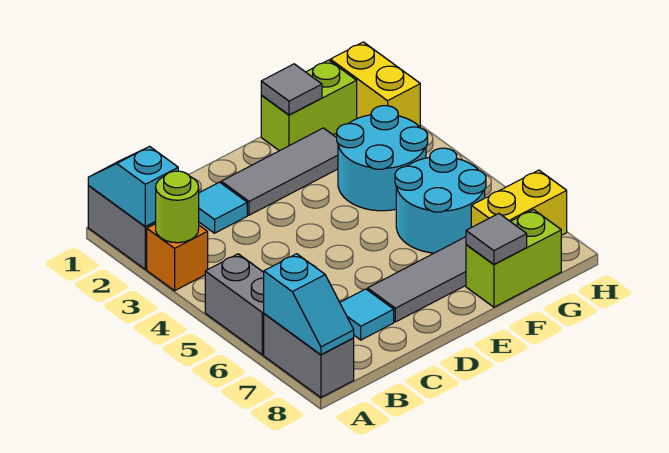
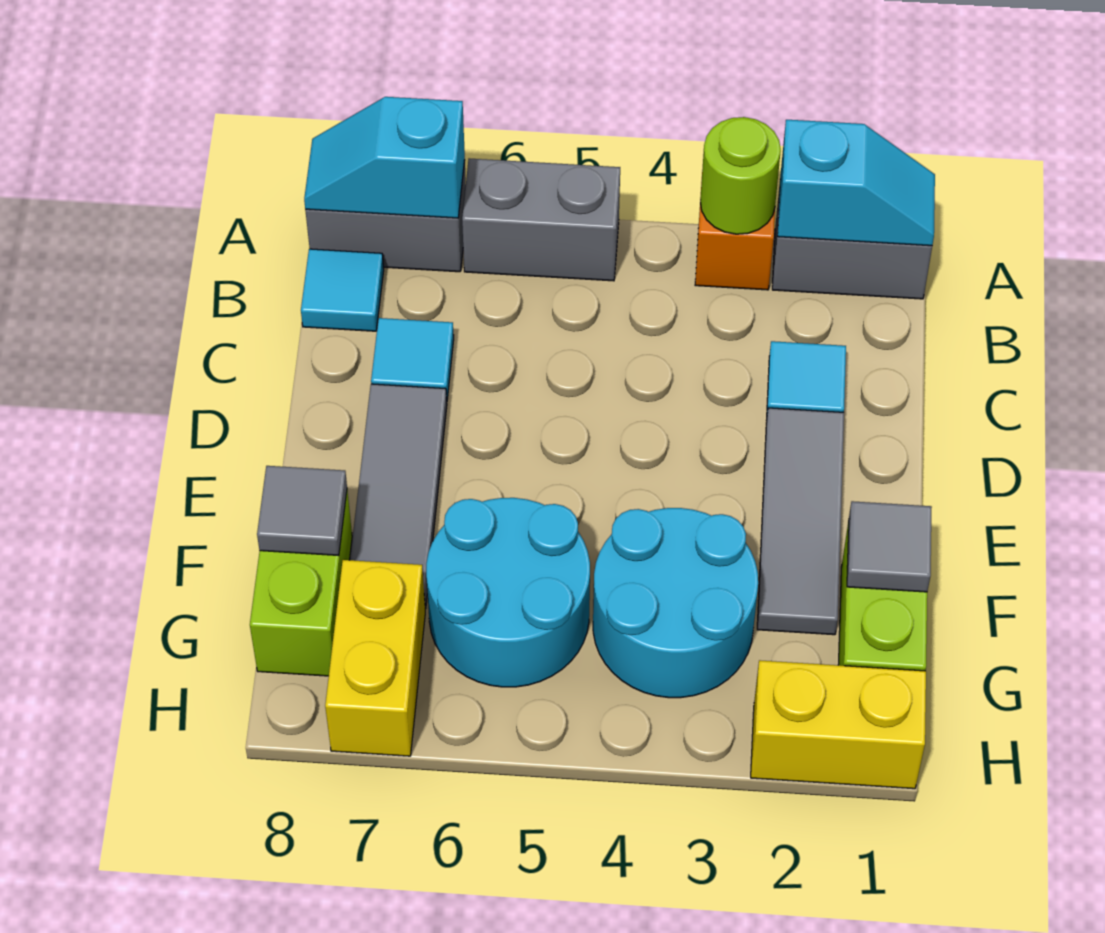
none -> cyan tile B8 level 1

